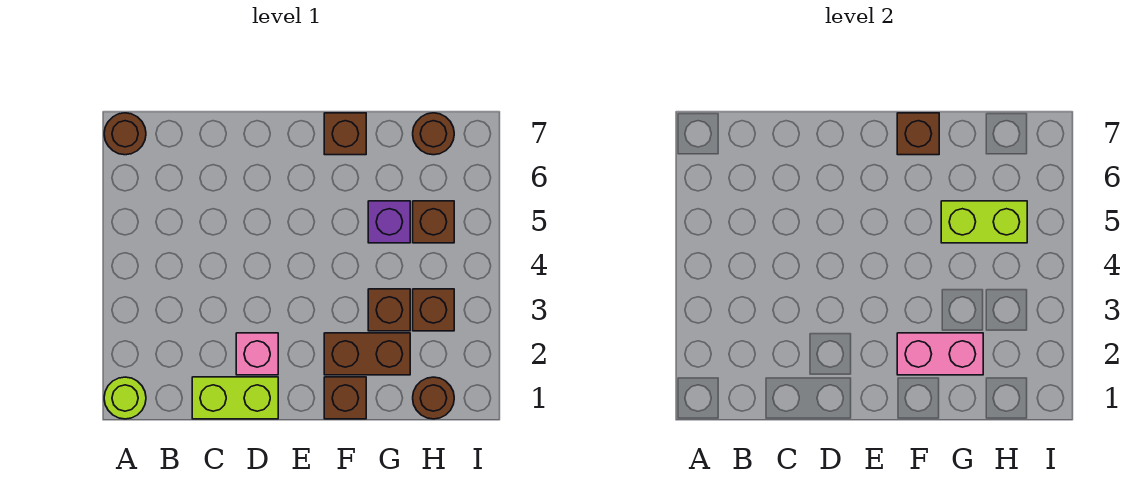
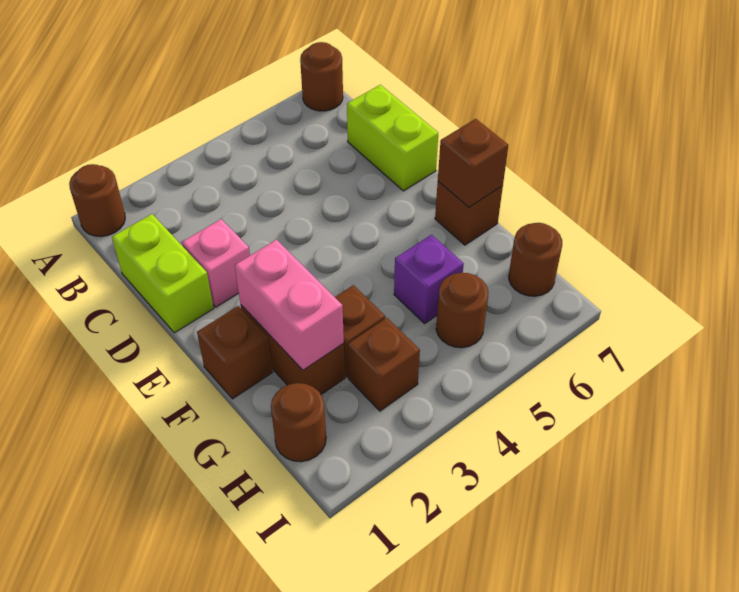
lime round brick A1 level 1 -> brown round brick A1 level 1
lime brick G5:H5 level 2 -> lime brick C7:D7 level 1
brown brick H5 level 1 -> brown round brick H5 level 1

